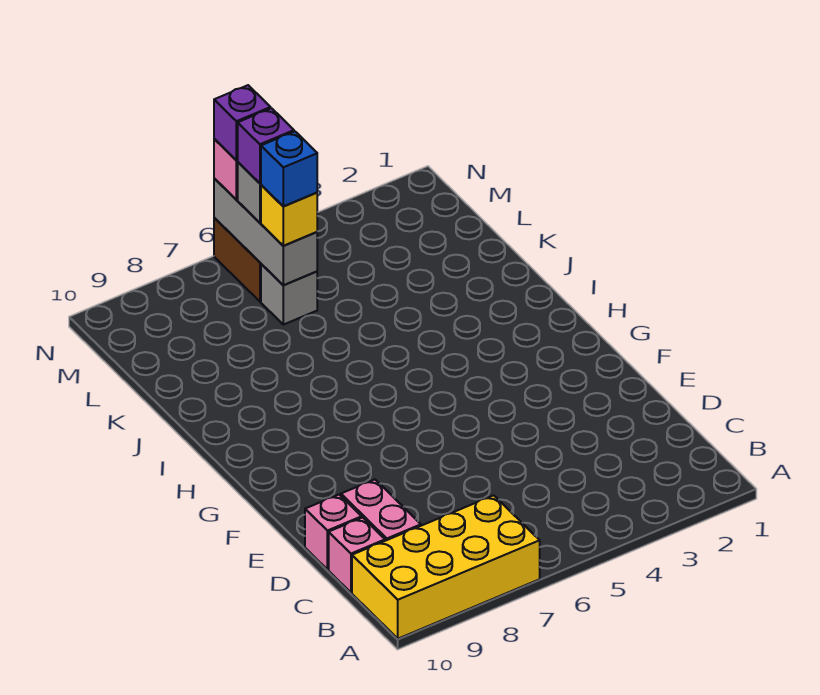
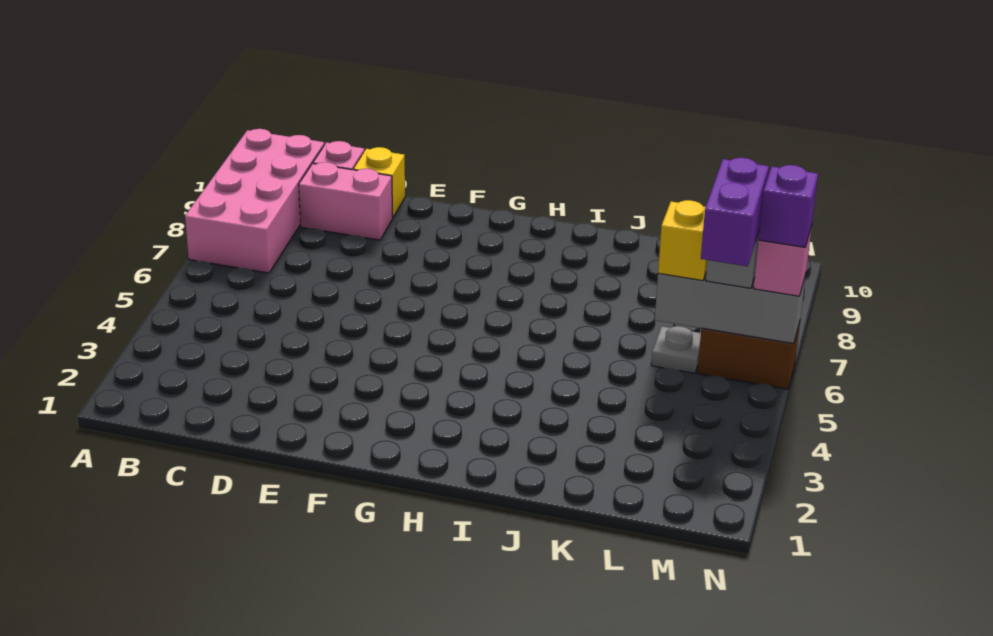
yellow brick A7:B10 level 1 -> pink brick A7:B10 level 1
pink brick D10 level 1 -> yellow brick D10 level 1
grey brick L6 level 1 -> grey plate L6 level 1
blue brick L6 level 4 -> none
purple brick M6 level 4 -> purple brick M5:M6 level 4

